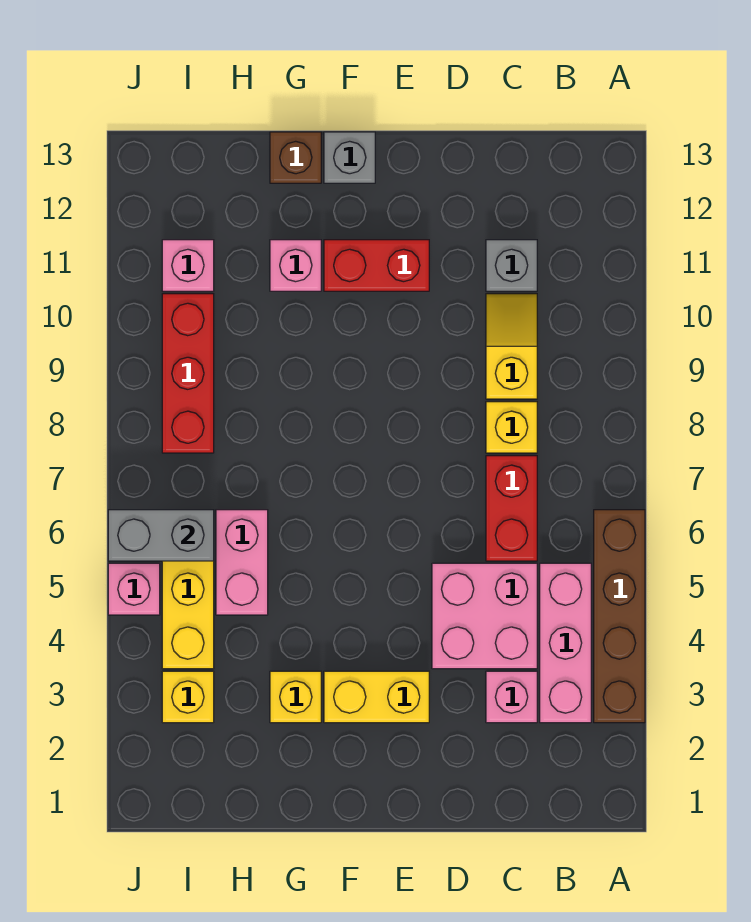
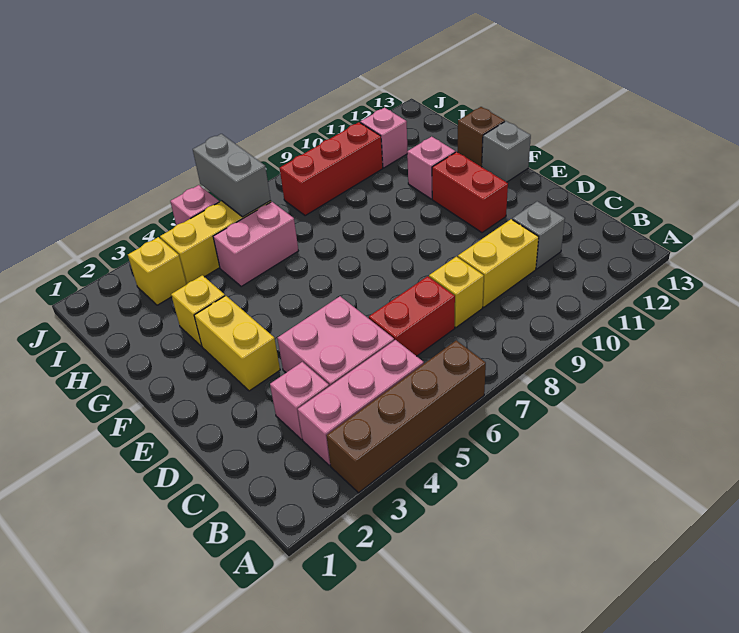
yellow slope C9:C10 level 1 top 9 -> yellow brick C9:C10 level 1

